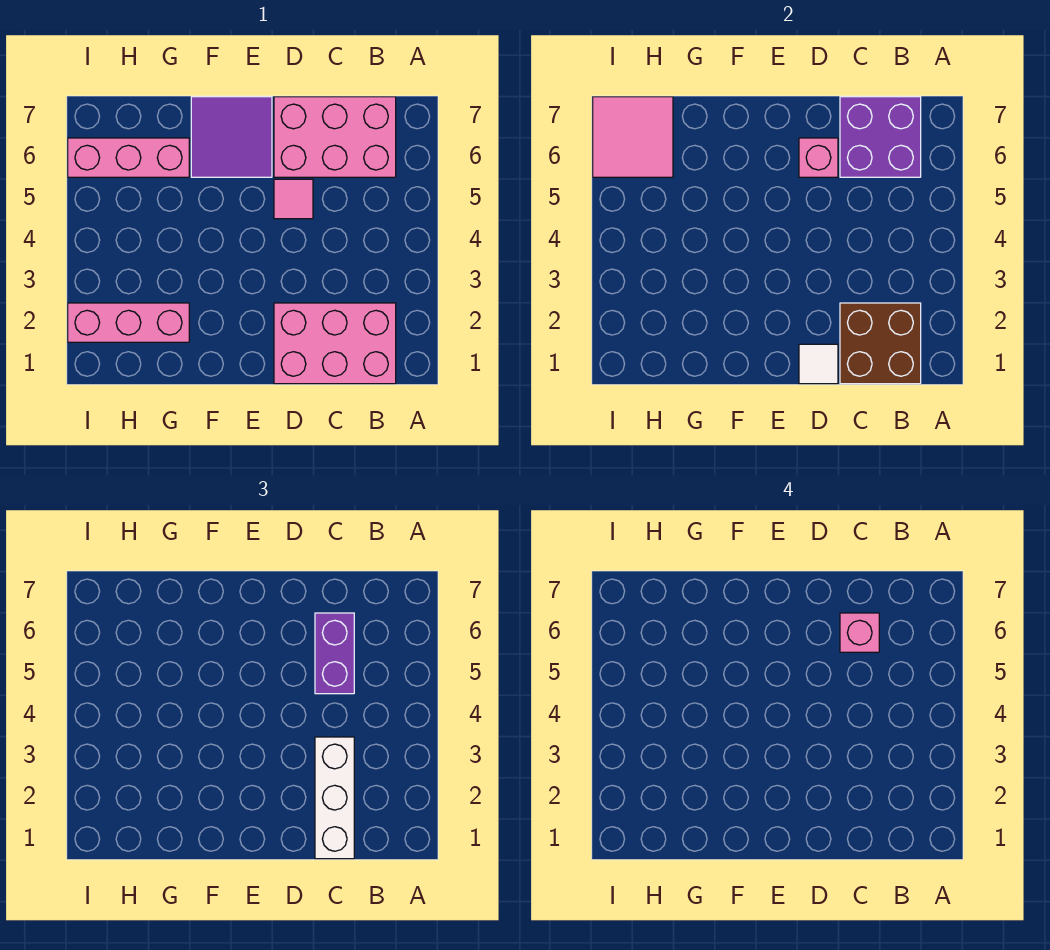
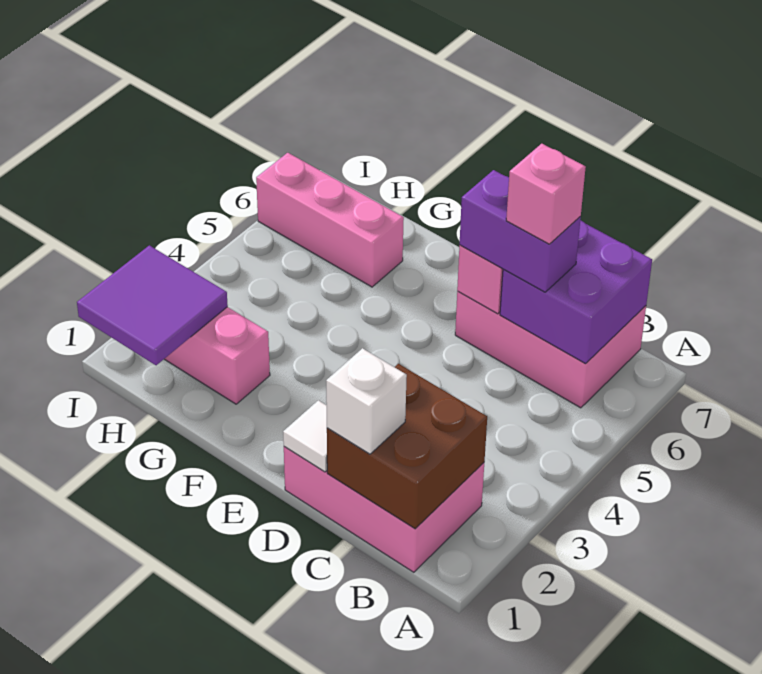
white brick C1:C3 level 3 -> white brick C1 level 3
purple brick C5:C6 level 3 -> purple brick C6:D6 level 3
pink tile D5 level 1 -> none
purple tile E6:F7 level 1 -> purple tile H1:I2 level 2
pink tile H6:I7 level 2 -> none

